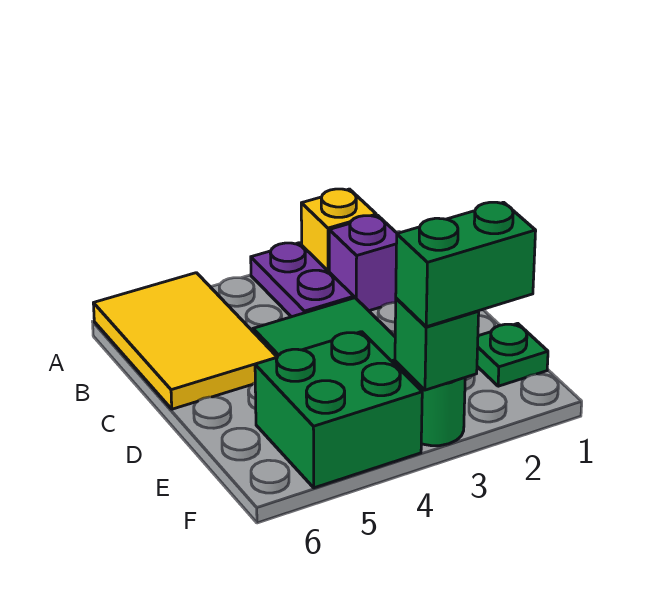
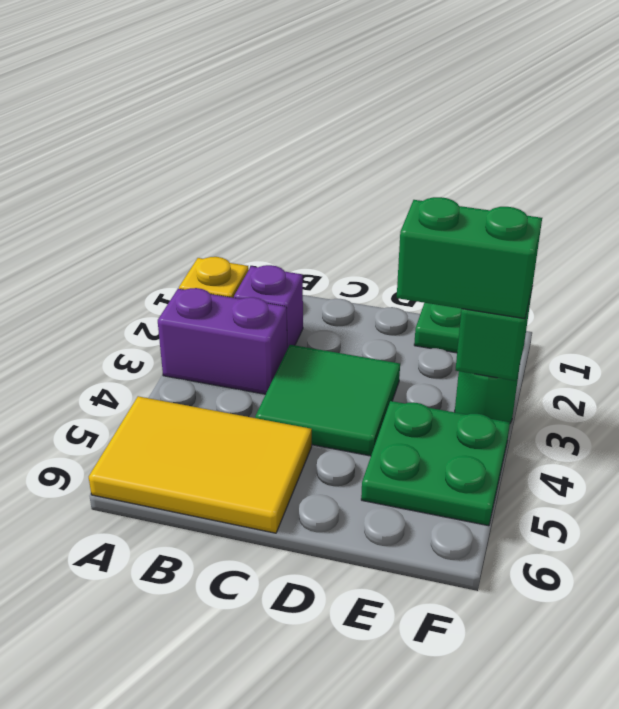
purple plate A3:B3 level 1 -> purple brick A3:B3 level 1
green brick E4:F5 level 1 -> green plate E4:F5 level 1
green brick F2:F3 level 3 -> green brick E3:F3 level 3

